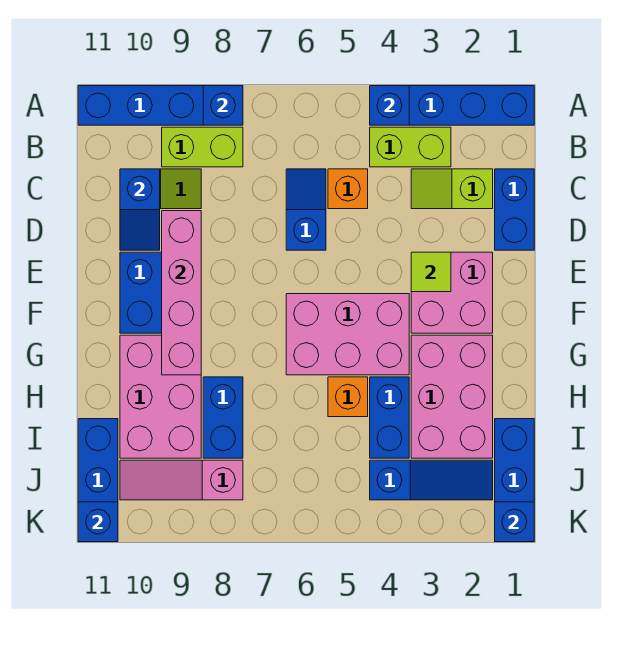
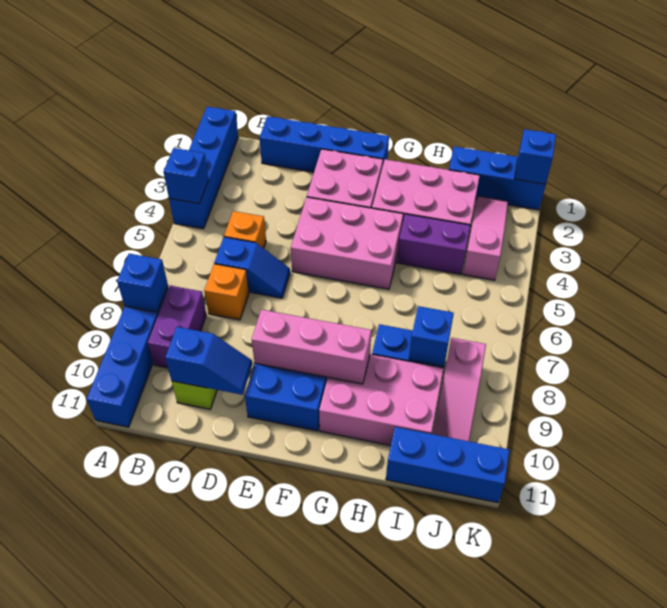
lime brick B3:B4 level 1 -> none
lime brick B8:B9 level 1 -> purple brick B8:B9 level 1
blue brick C1:D1 level 1 -> blue brick C1:F1 level 1
lime slope C2:C3 level 1 top 2 -> none
blue slope C6:D6 level 1 top D -> blue slope C6:D6 level 1 top C
pink brick D9:G9 level 2 -> pink brick E9:G9 level 2
lime tile E3 level 2 -> none
pink brick F4:G6 level 1 -> pink brick E4:G5 level 1
blue brick H4:I4 level 1 -> purple brick H4:I4 level 1
orange brick H5 level 1 -> orange brick C7 level 1
blue slope J2:J4 level 1 top 4 -> pink slope J2:J4 level 1 top 4
blue brick K11 level 2 -> blue brick I8 level 2

